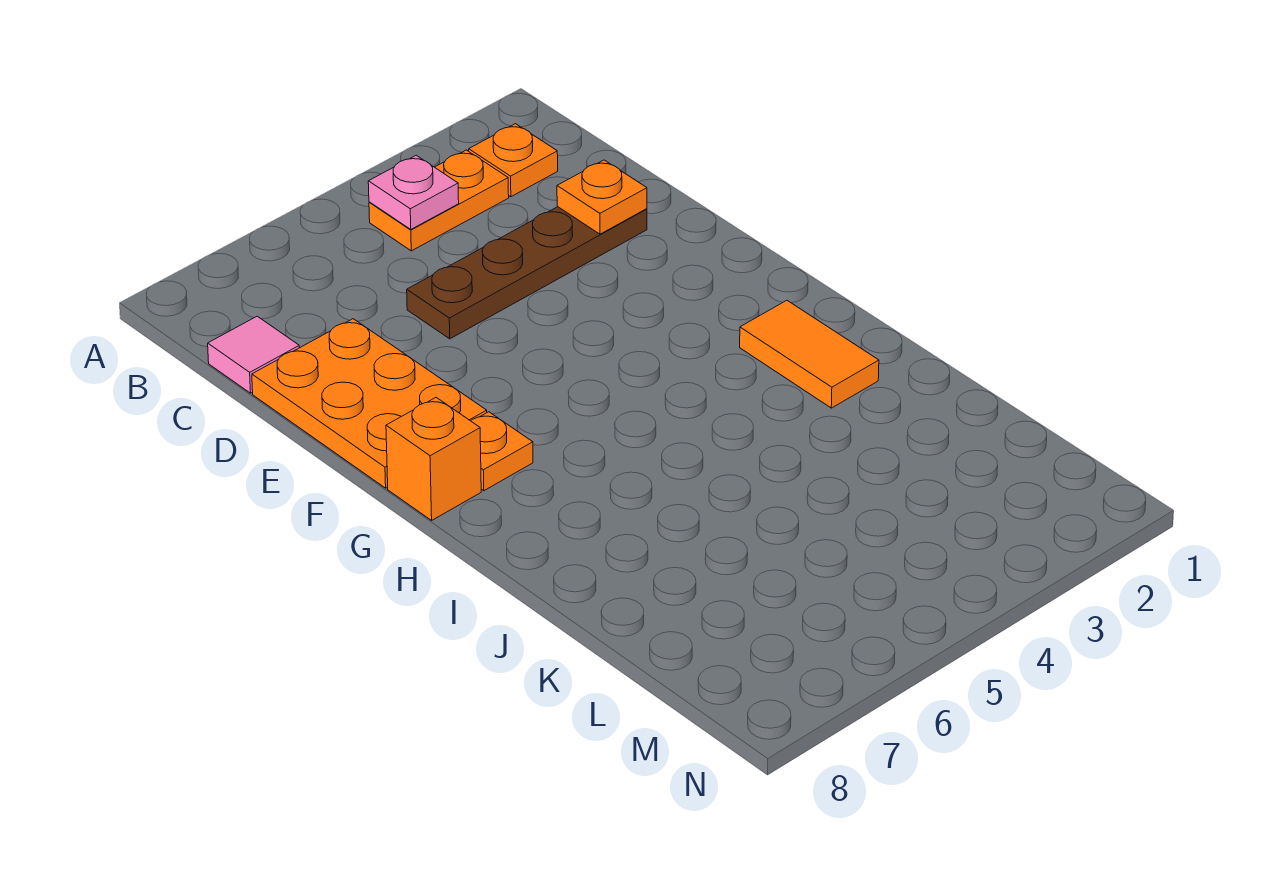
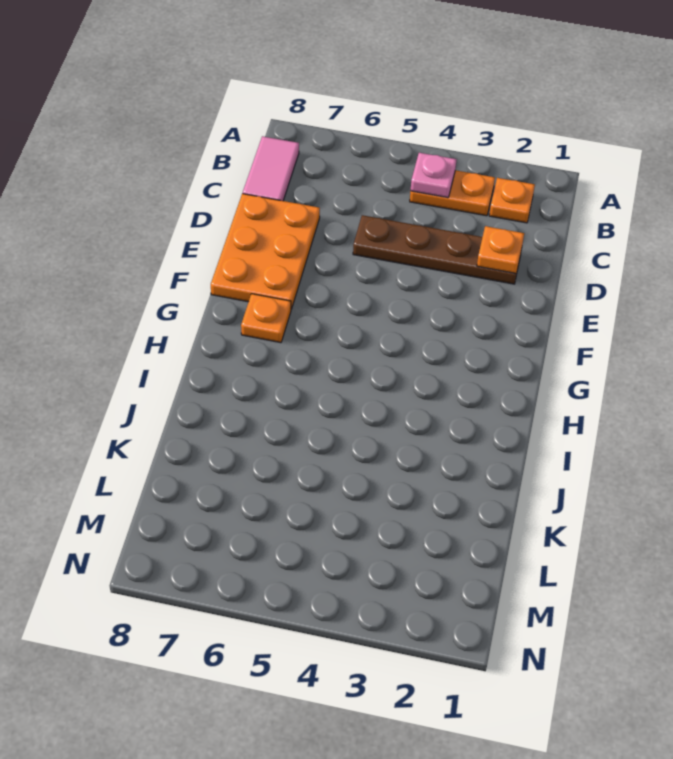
pink tile C8 level 1 -> pink tile B8:C8 level 1
orange brick G8 level 1 -> none
orange tile H2:I2 level 1 -> none

